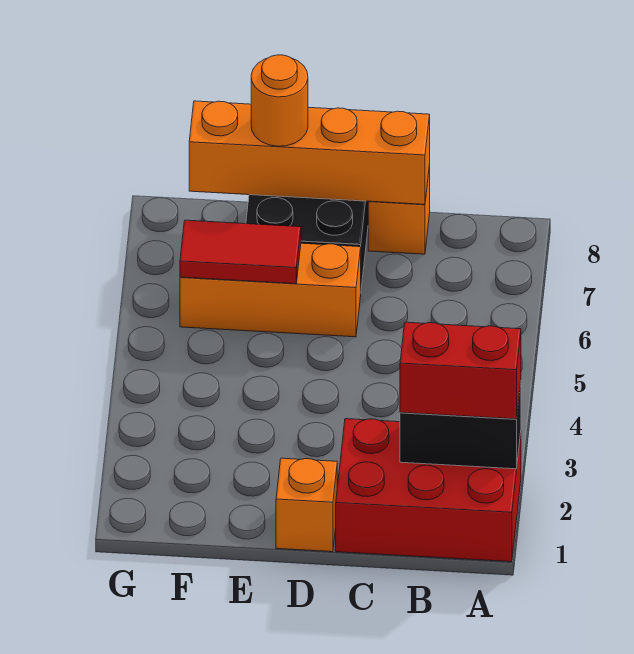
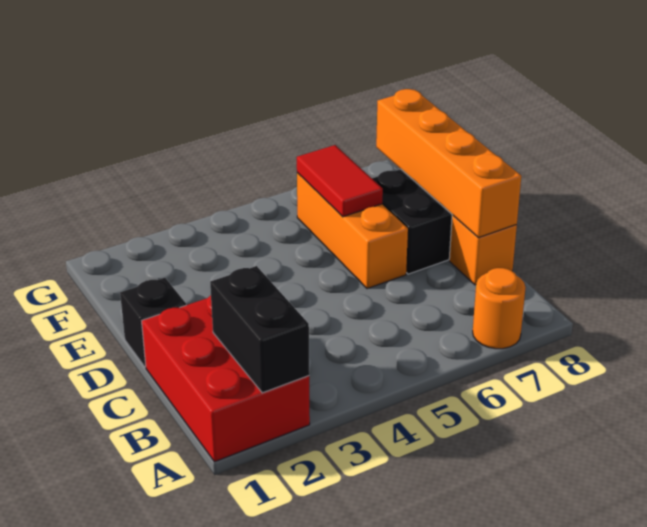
red brick A2:B2 level 3 -> none
orange brick D1 level 1 -> black brick D1 level 1
orange round brick E8 level 3 -> orange round brick A7 level 1

